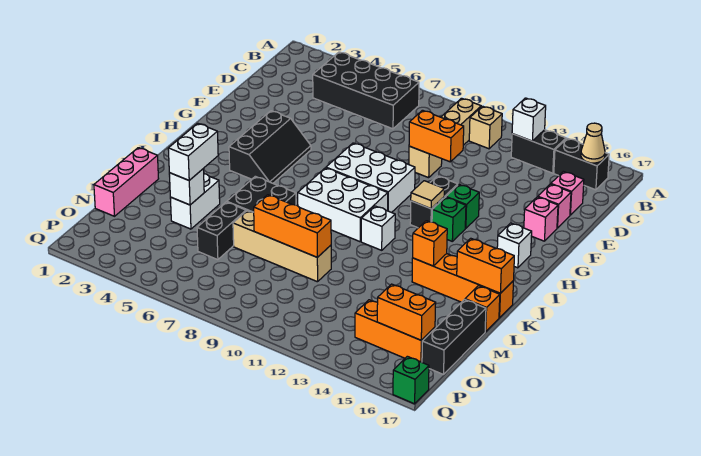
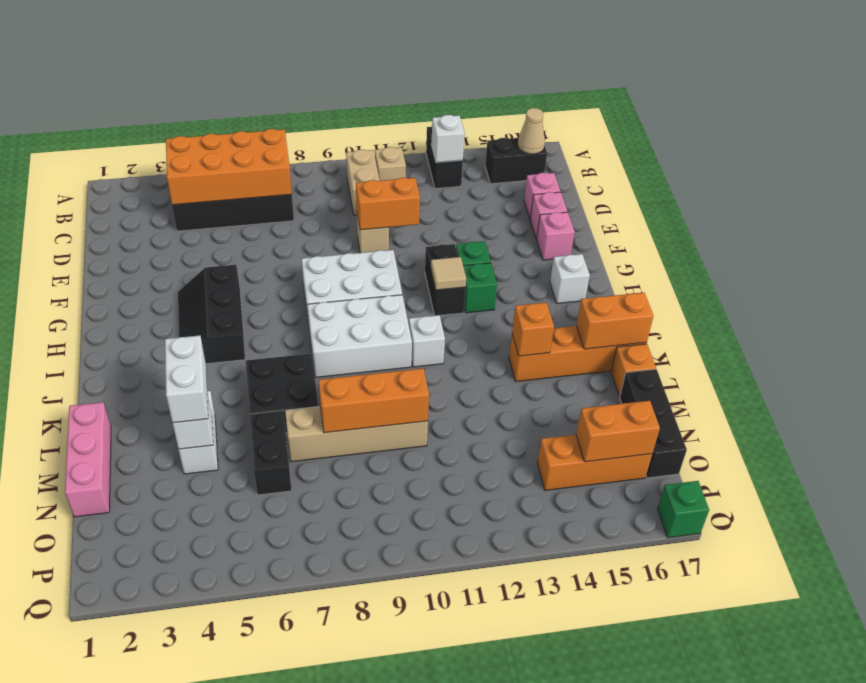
none -> orange brick B4:C7 level 2
black brick B13:B14 level 1 -> black brick A13:B13 level 1
black slope G4:I5 level 1 top 4 -> black slope G4:I5 level 1 top 5

